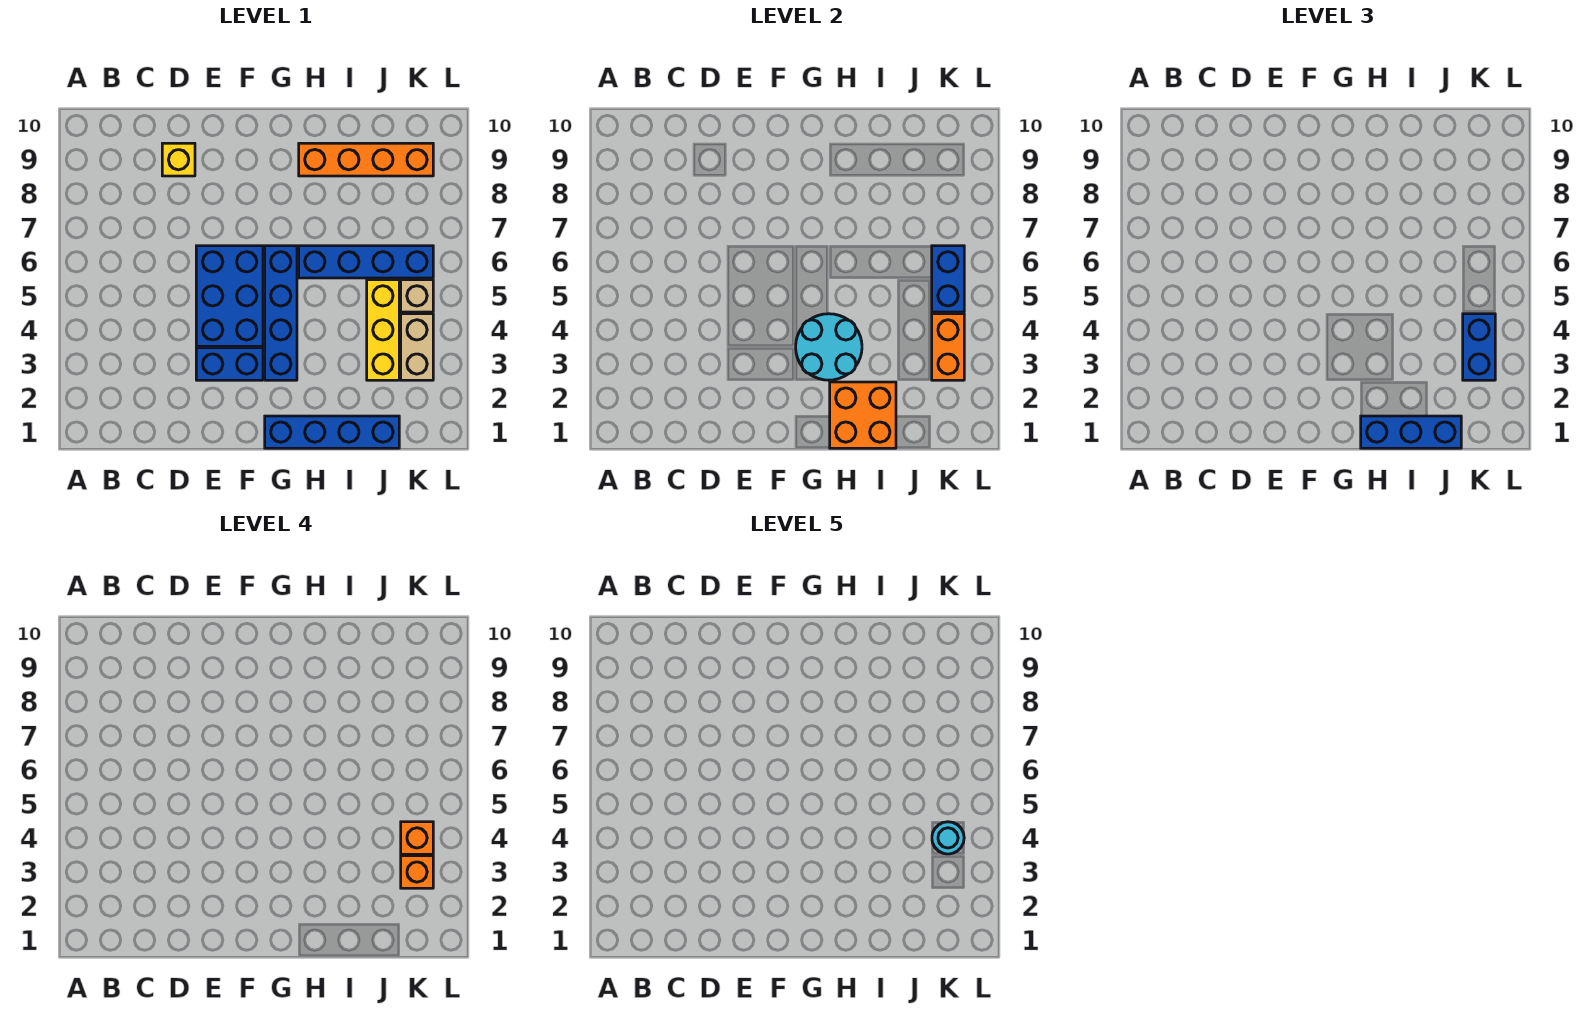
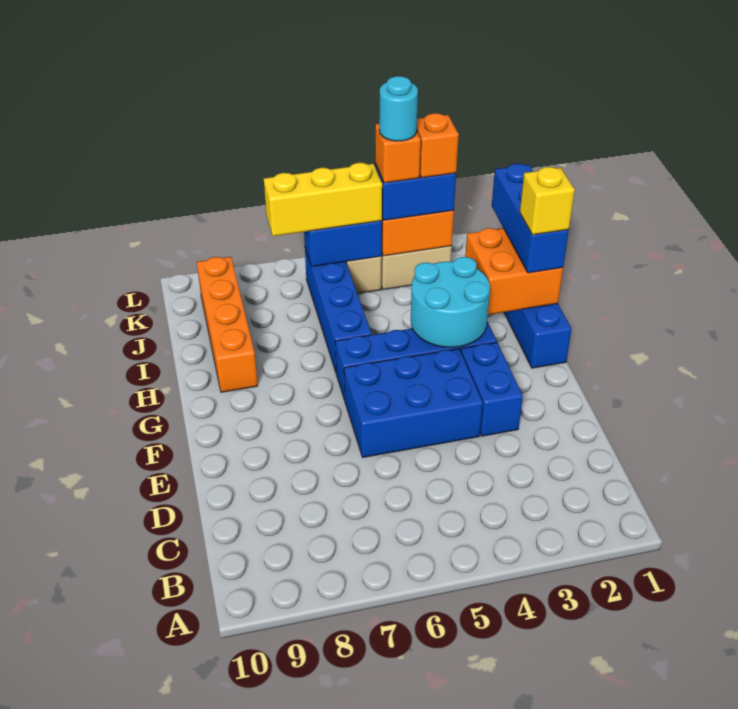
yellow brick D9 level 1 -> yellow brick H1 level 4
yellow brick J3:J5 level 1 -> yellow brick K5:K7 level 3

